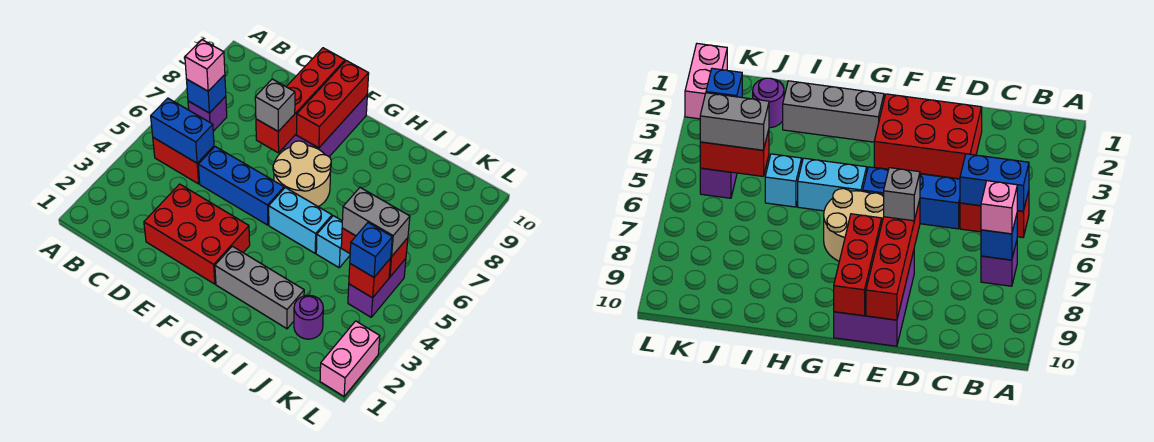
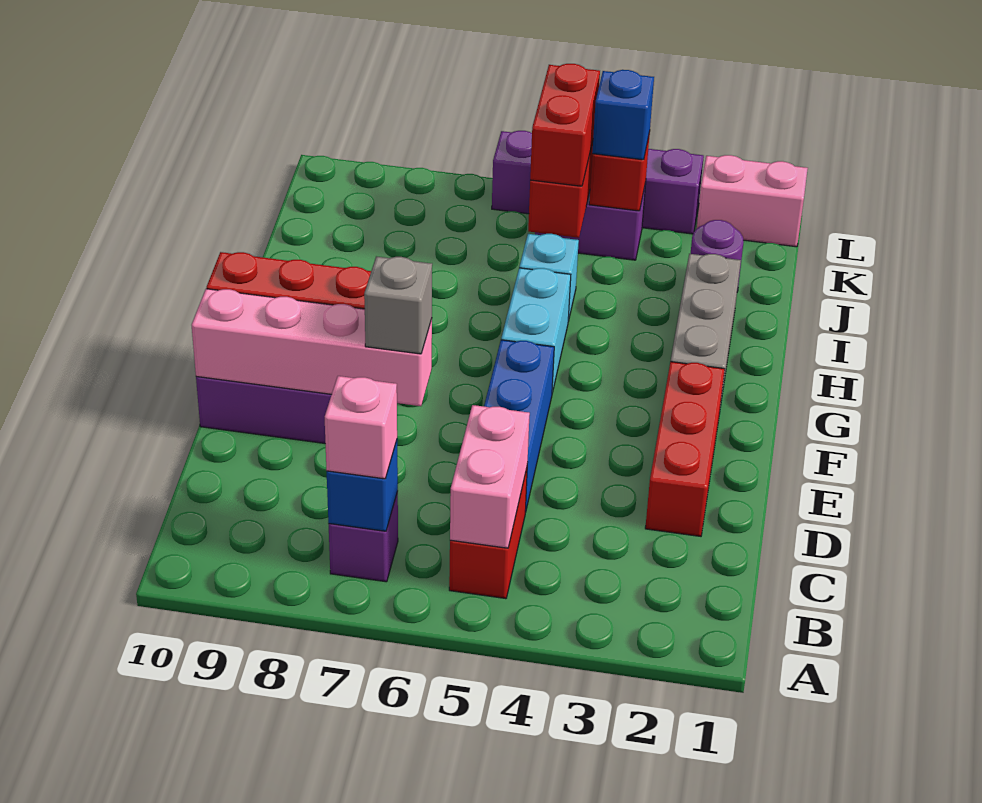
blue brick B5:C5 level 2 -> pink brick B5:C5 level 2
red brick D2:F3 level 1 -> red brick D2:F2 level 1
red brick E7:E10 level 2 -> pink brick E7:E10 level 2
tan round brick F6:G7 level 1 -> none
grey brick J5:K5 level 3 -> red brick J5:K5 level 3
none -> purple brick L3:L6 level 1

